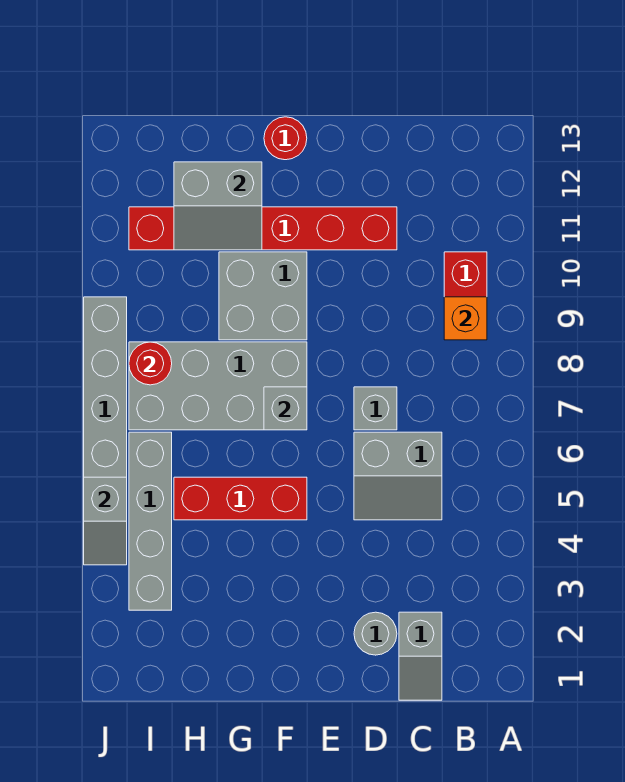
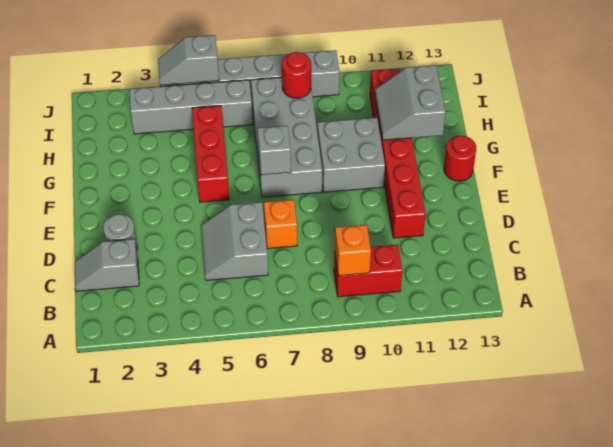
grey brick D7 level 1 -> orange brick D7 level 1

